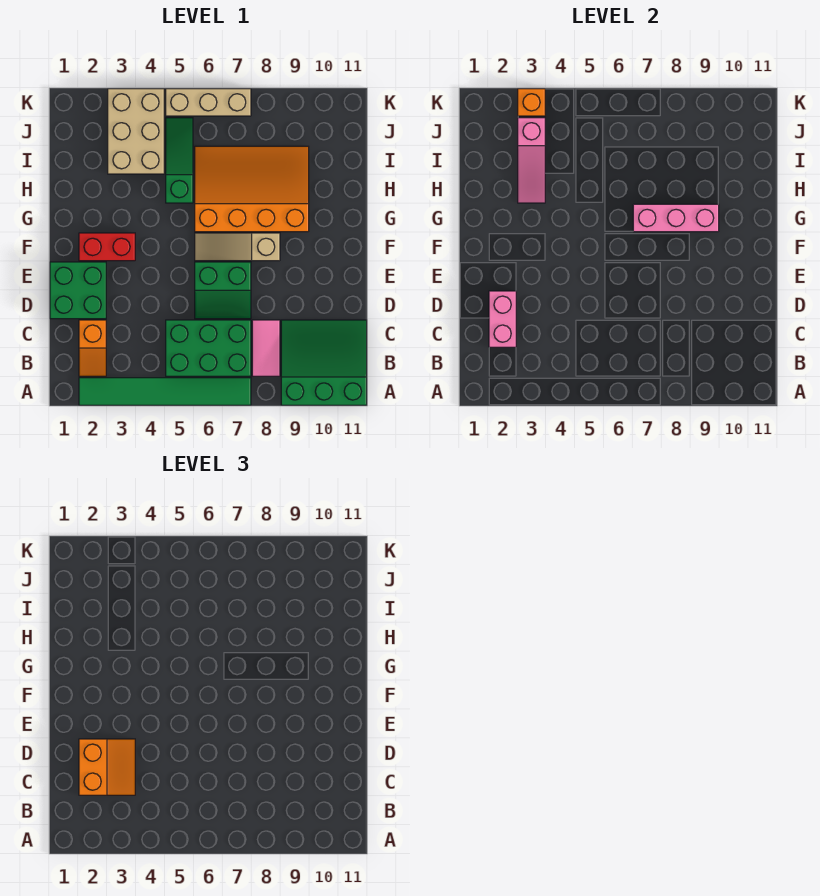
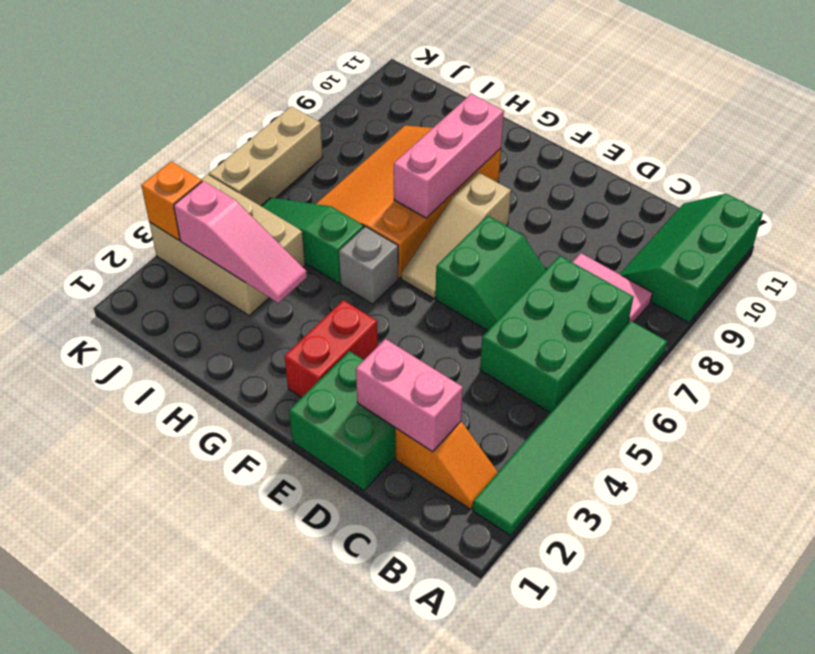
green slope A9:C11 level 1 top A -> green slope A9:B11 level 1 top A
orange slope C2:D3 level 3 top 2 -> none
none -> grey brick G5 level 1

